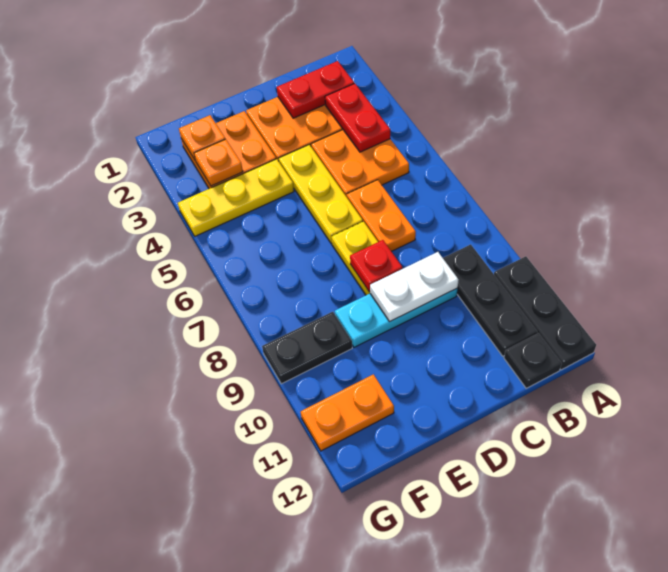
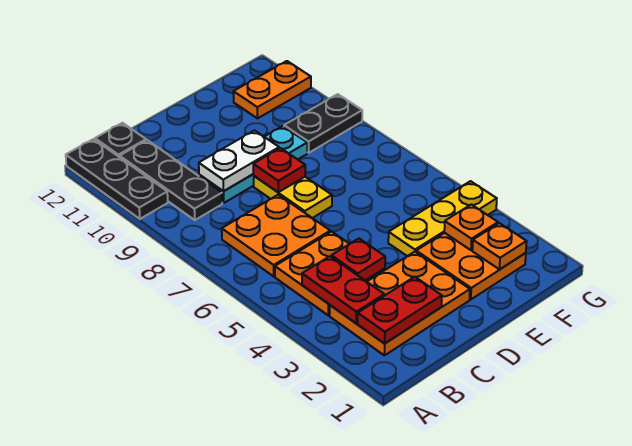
none -> red plate C4 level 2
orange plate C6:C7 level 1 -> orange plate B6:C7 level 1
yellow plate D4:D6 level 1 -> none

